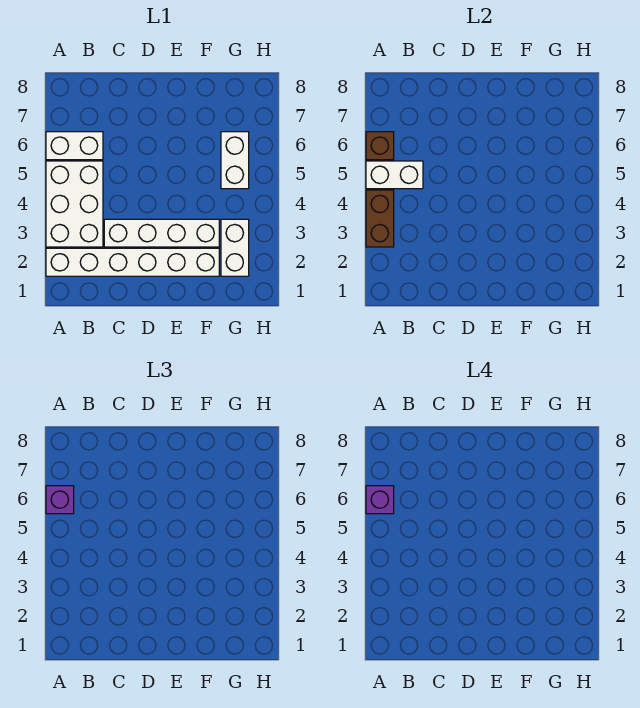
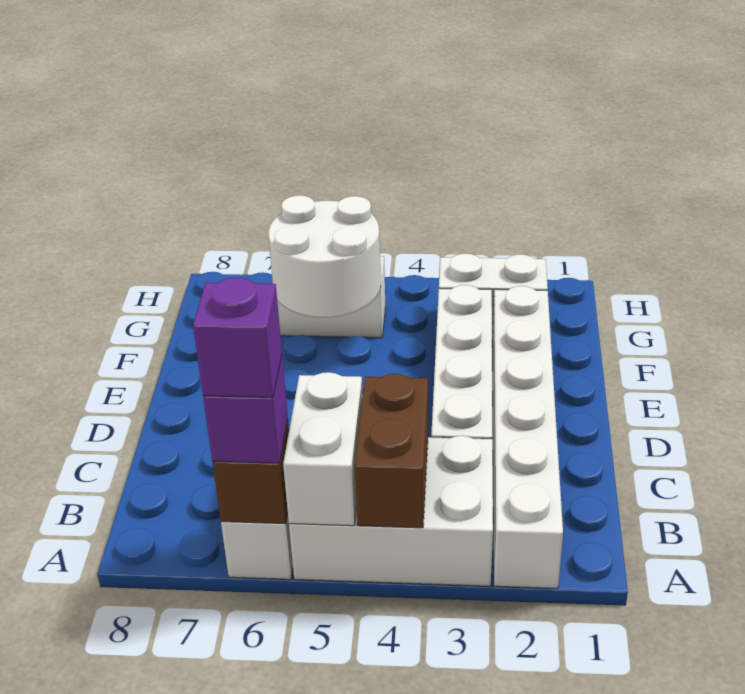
brown brick A3:A4 level 2 -> brown brick A4:B4 level 2
none -> white round brick F5:G6 level 2

